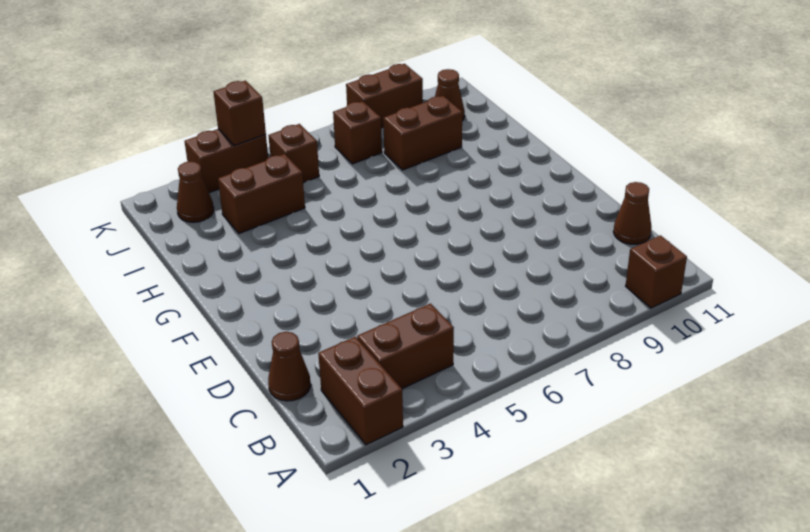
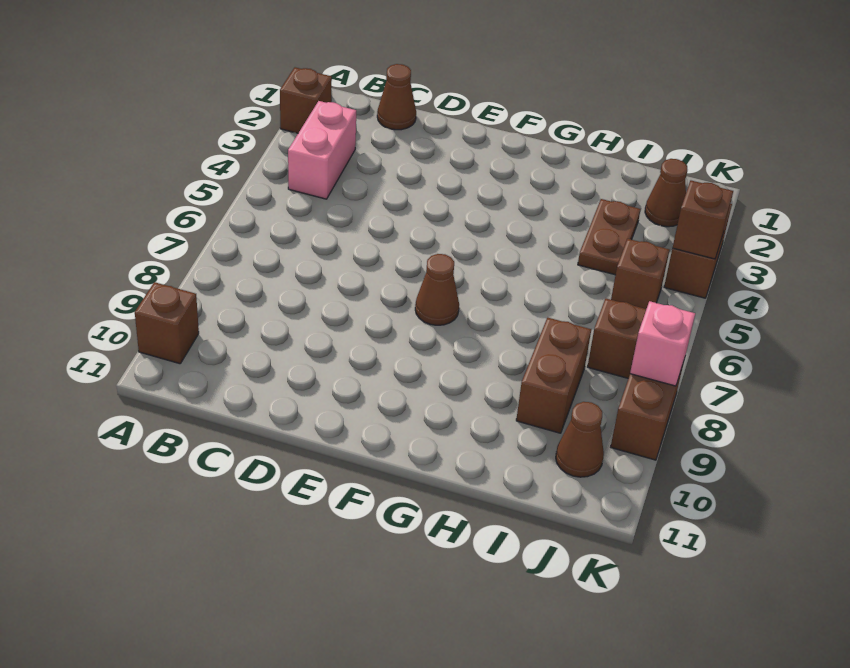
brown brick A2:B2 level 1 -> brown brick A2 level 1
brown brick B3:B4 level 1 -> pink brick B3:B4 level 1
brown cone C11 level 1 -> brown cone F7 level 1
brown brick I3:I4 level 1 -> brown plate I3:I4 level 1
none -> pink brick K8 level 2

